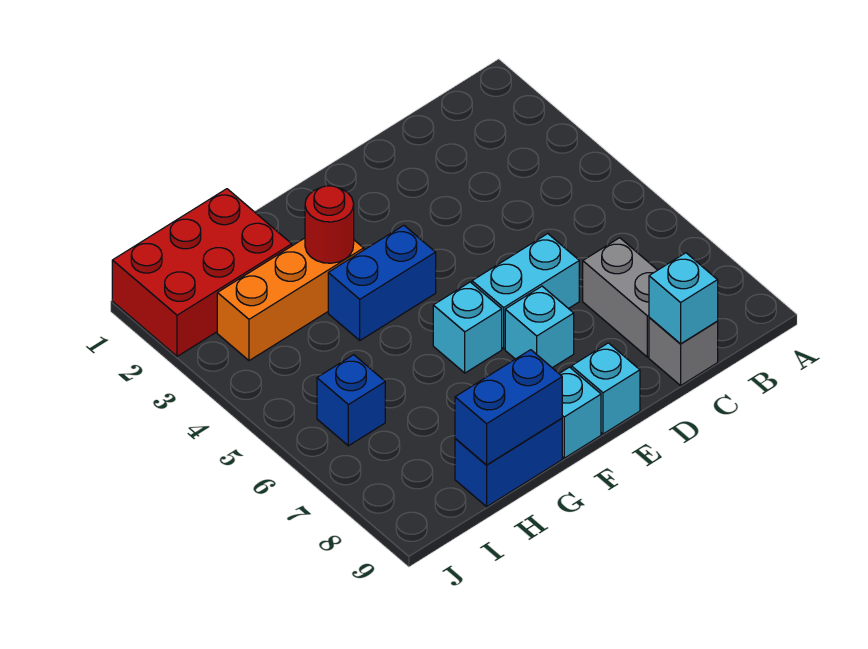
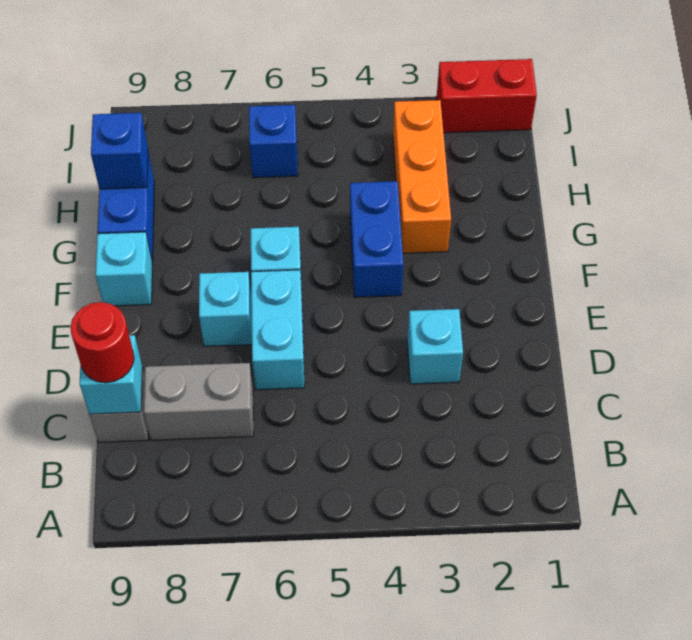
cyan brick E9 level 1 -> cyan brick D3 level 1
red round brick G3 level 2 -> red round brick C9 level 3
blue brick G9:H9 level 2 -> blue brick H9 level 2
red brick H1:J2 level 1 -> red brick J1:J2 level 1

